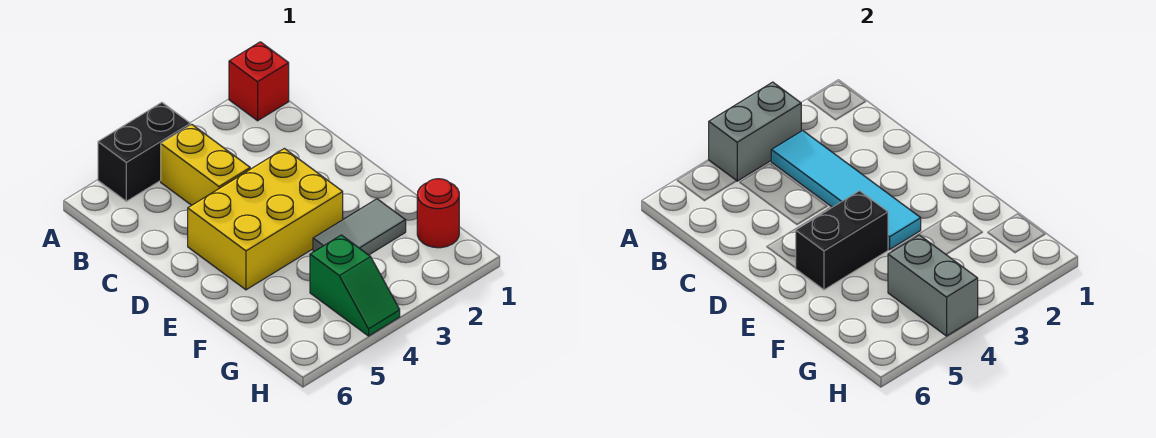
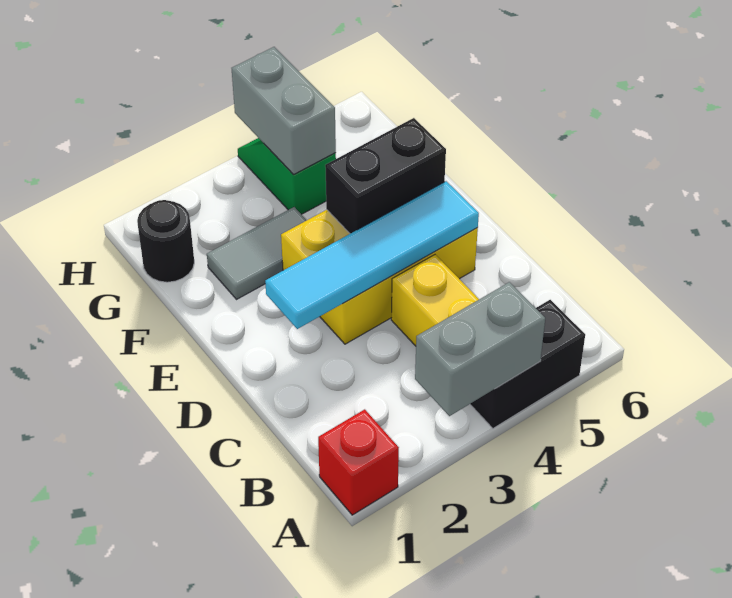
cyan tile B3:E3 level 2 -> cyan tile D2:D5 level 2
red round brick G1 level 1 -> black round brick G1 level 1

